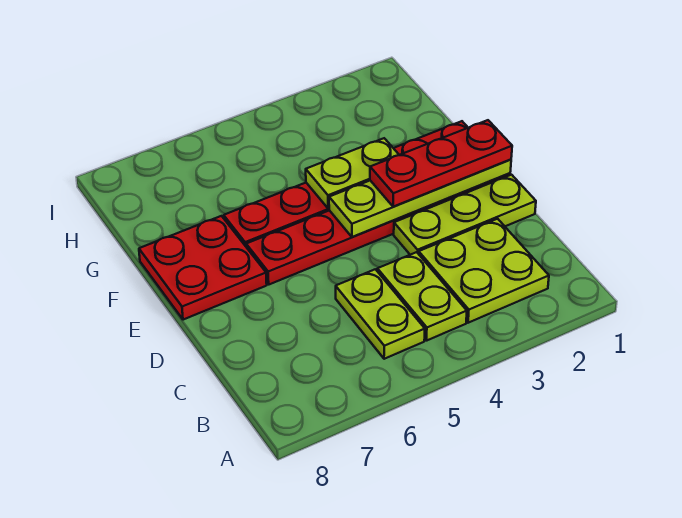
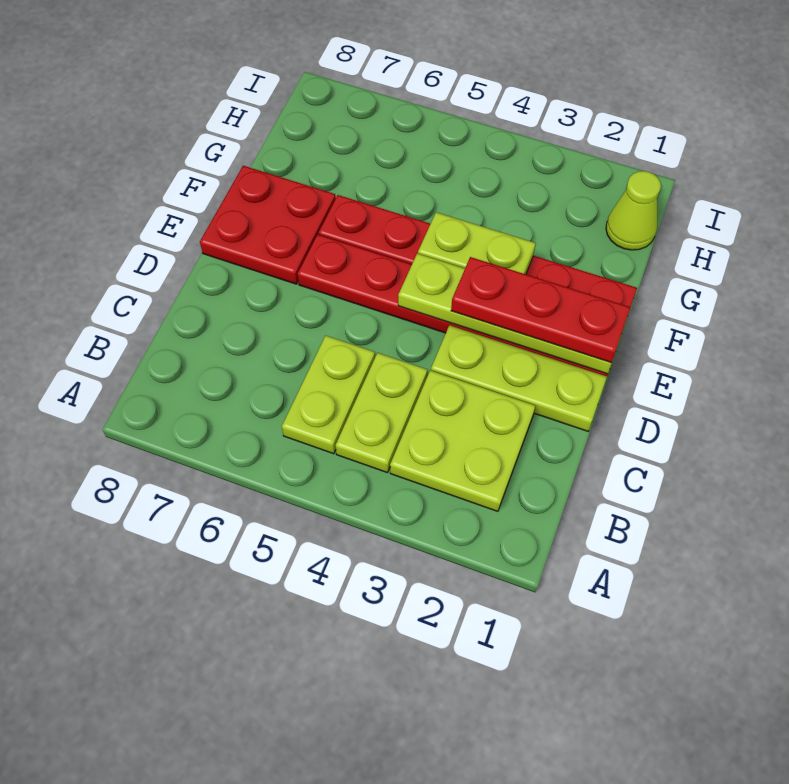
none -> lime cone H1 level 1

